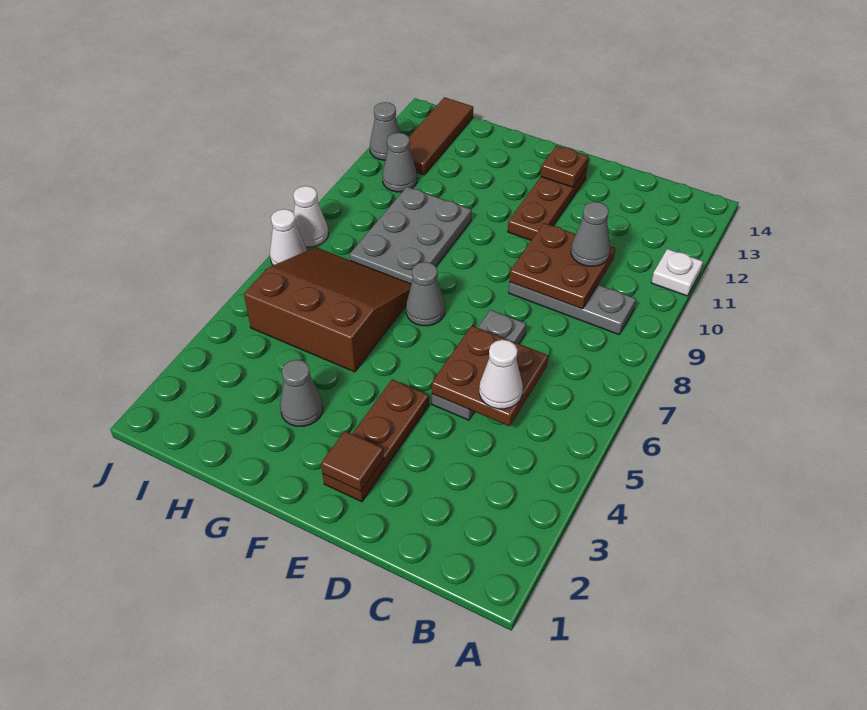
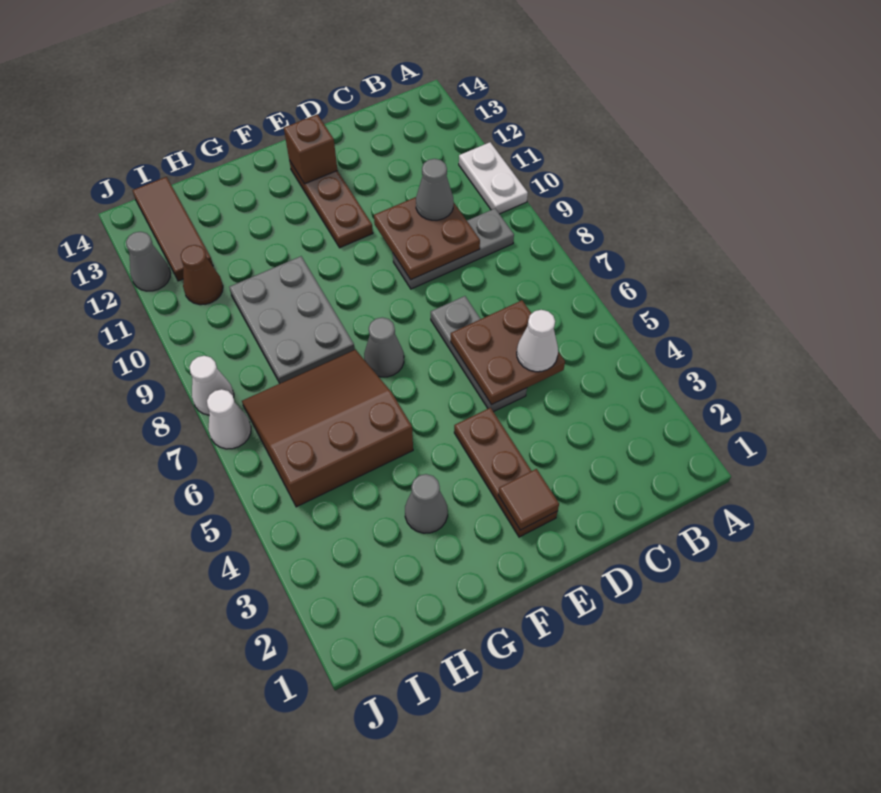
white plate A11 level 1 -> white plate A10:A11 level 1
brown plate E13 level 2 -> brown brick E13 level 2
grey cone I11 level 1 -> brown cone I11 level 1

